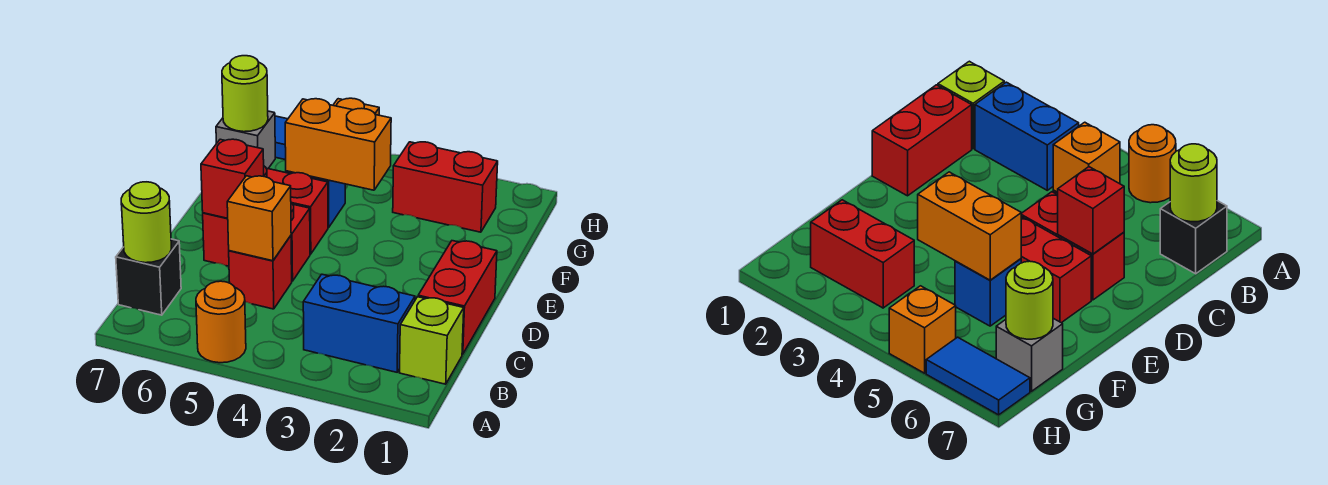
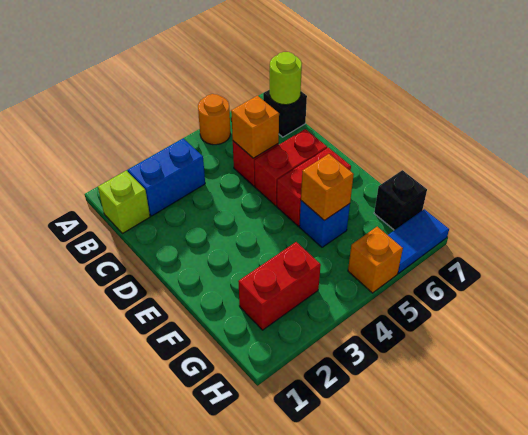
red brick C1:D1 level 1 -> none
red brick D6 level 2 -> none
orange brick F4:F5 level 2 -> orange brick F5 level 2
grey brick G7 level 1 -> black brick G7 level 1
lime round brick G7 level 2 -> none

